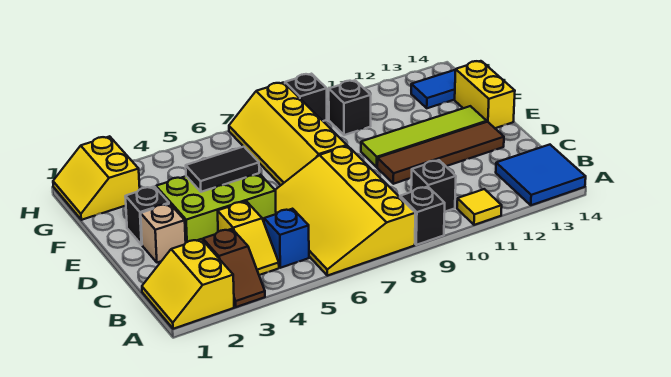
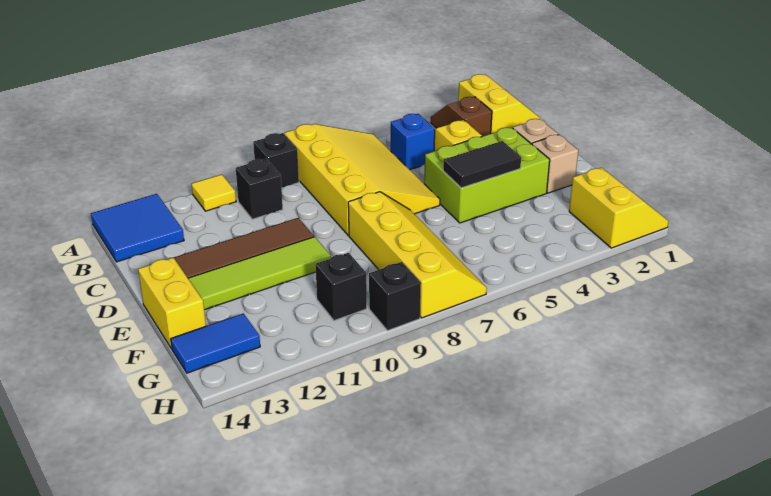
black brick E2 level 1 -> tan brick E2 level 1

